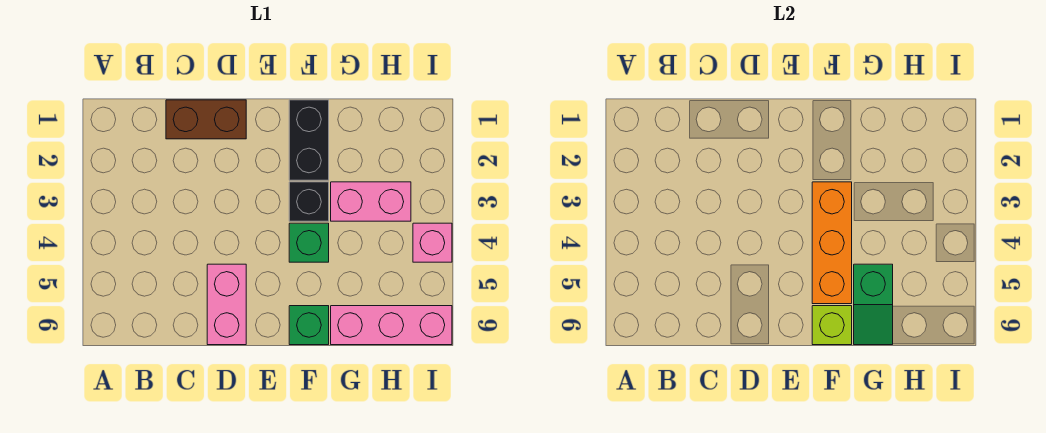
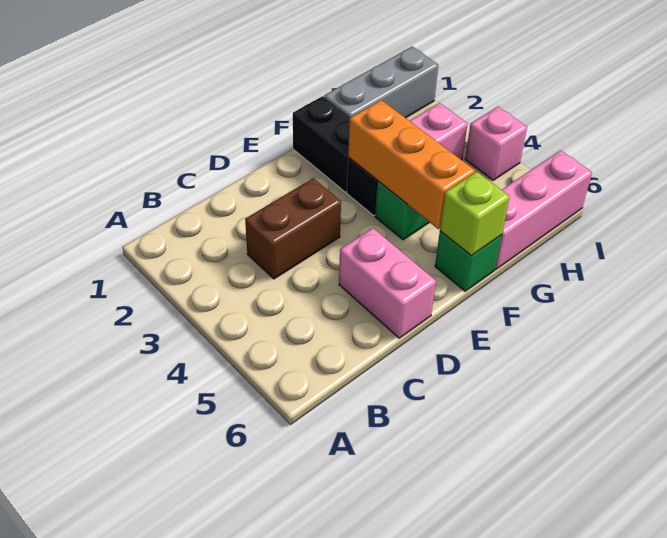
brown brick C1:D1 level 1 -> brown brick C3:D3 level 1
none -> grey brick G1:I1 level 1
green slope G5:G6 level 2 top 5 -> none

